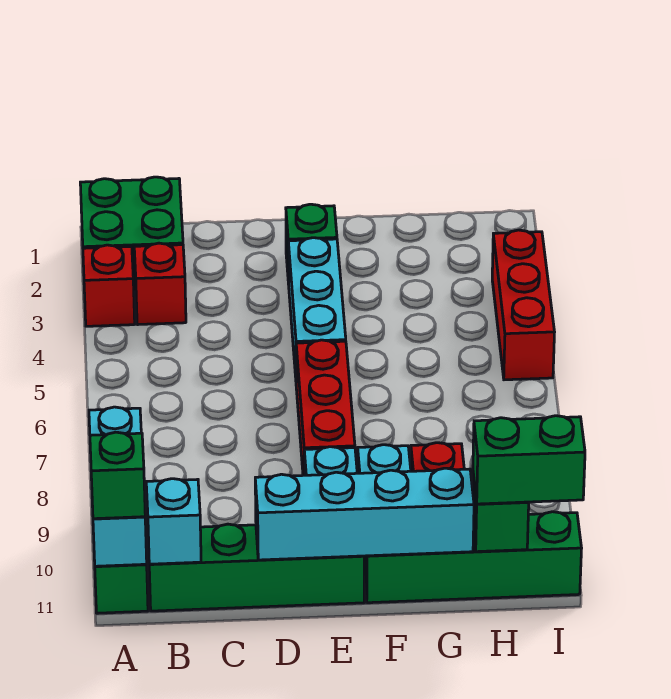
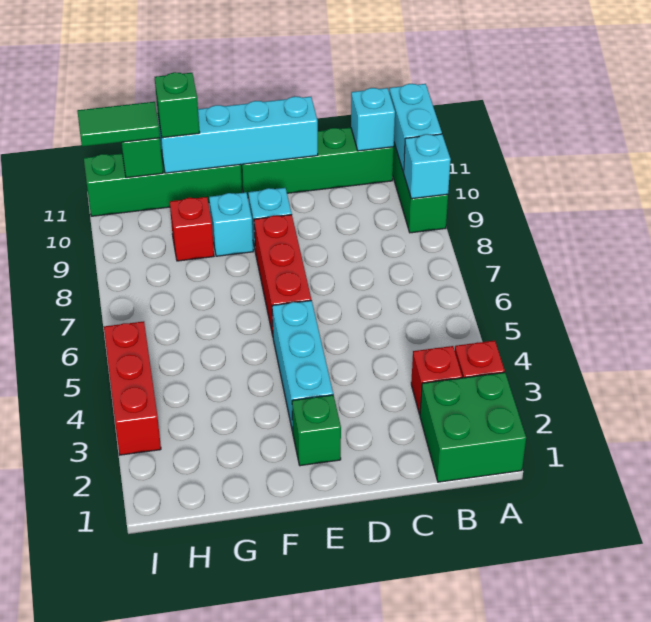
green brick A11 level 3 -> green brick G11 level 3
green brick H11:I11 level 3 -> green tile H11:I11 level 3

